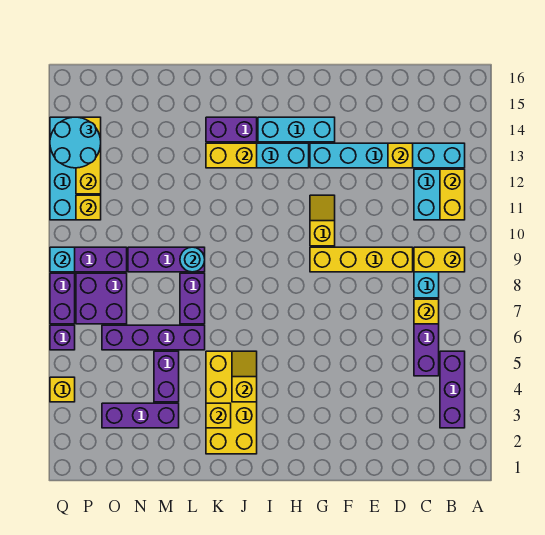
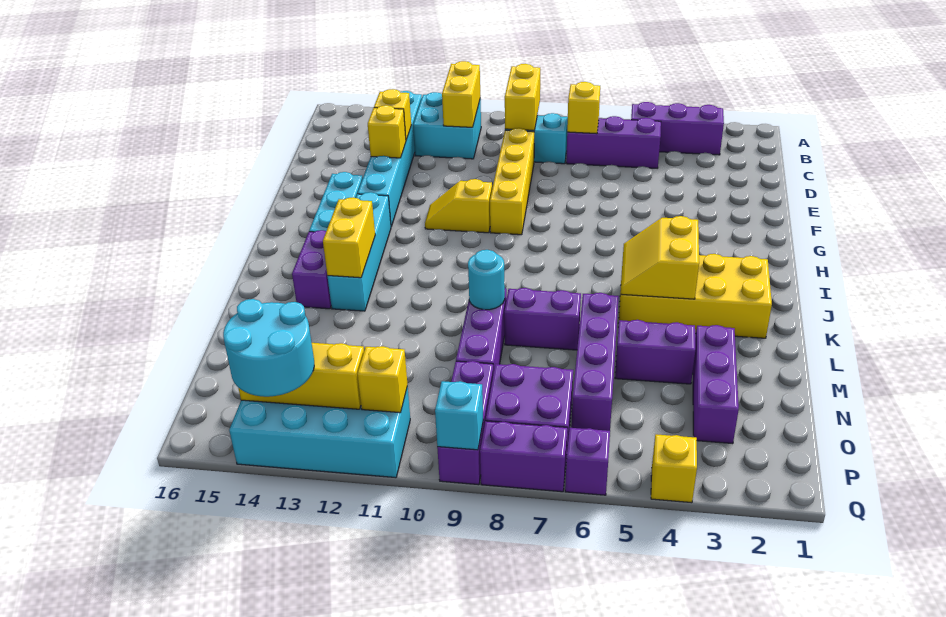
yellow brick B11:B12 level 2 -> yellow brick B11:C11 level 2
yellow slope J4:J5 level 2 top 4 -> yellow slope J4:K5 level 2 top 4
yellow brick K3 level 2 -> yellow brick E13 level 2

